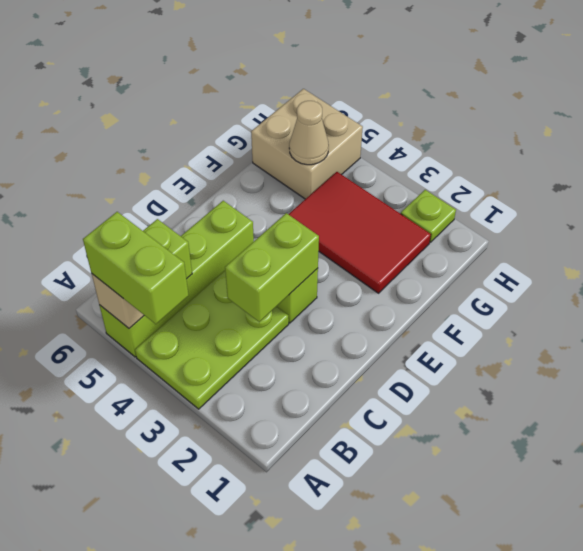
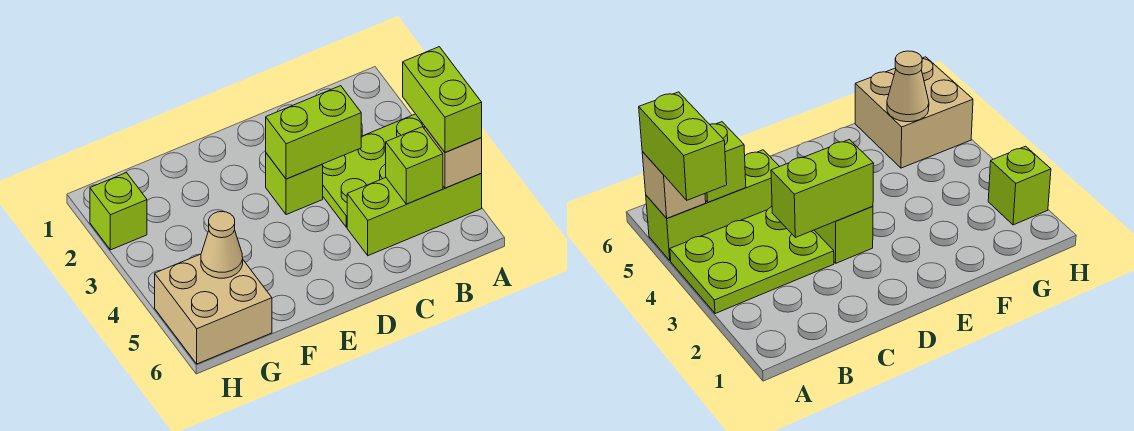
lime brick A5:D5 level 1 -> lime brick A5:C5 level 1
red tile F2:G4 level 1 -> none
lime plate H2 level 1 -> lime brick H2 level 1

